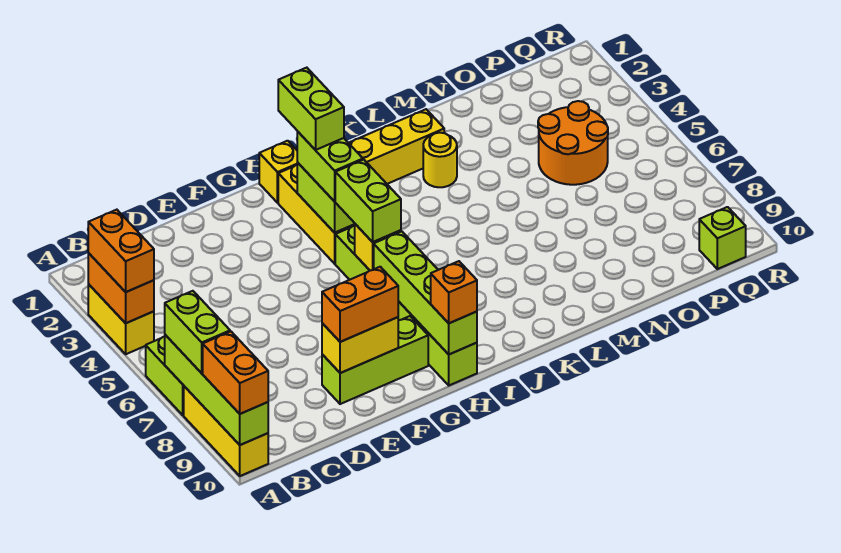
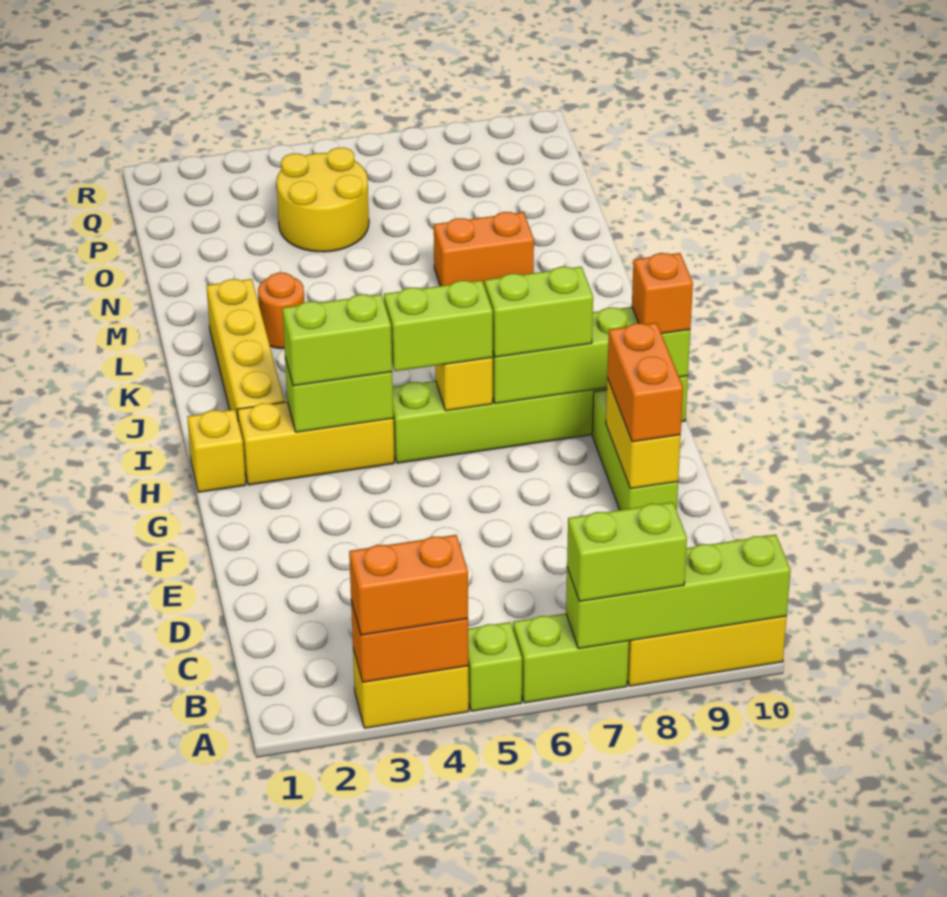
orange brick A9:A10 level 3 -> orange brick M7:M8 level 1
lime brick H2:H3 level 4 -> lime brick H7:H8 level 3
yellow round brick L3 level 1 -> orange round brick L3 level 1
orange round brick O4:P5 level 1 -> yellow round brick O4:P5 level 1
lime brick Q10 level 1 -> lime brick A5 level 1

